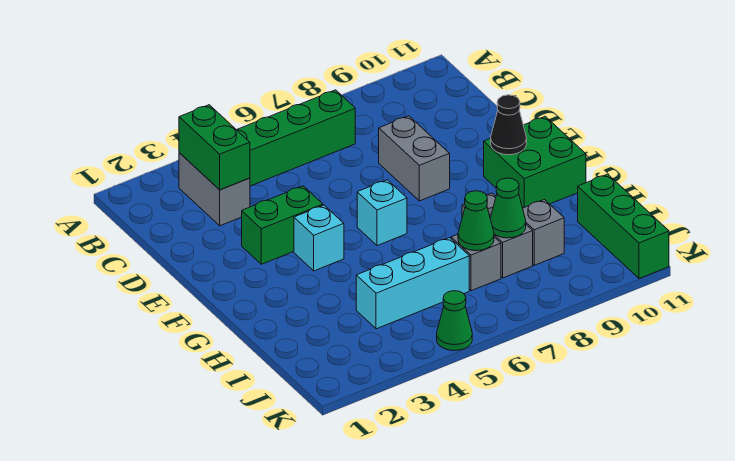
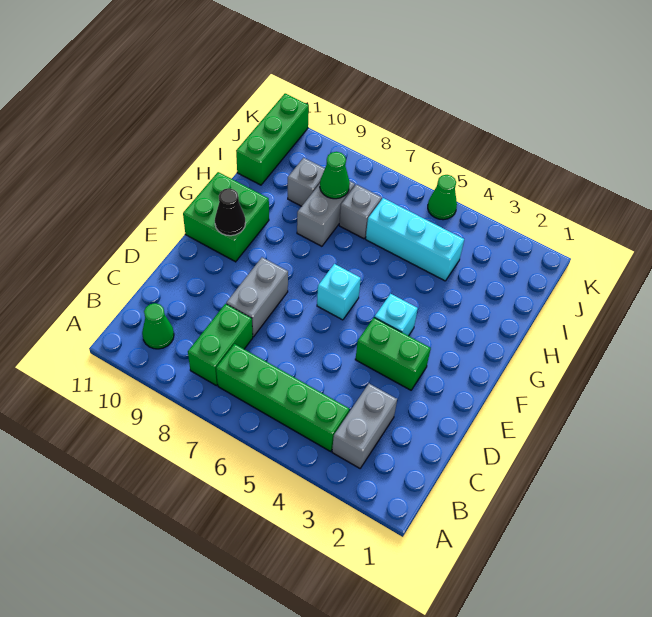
green brick B3:C3 level 2 -> green brick B8:C8 level 1
green cone I7 level 2 -> green cone B10 level 1

